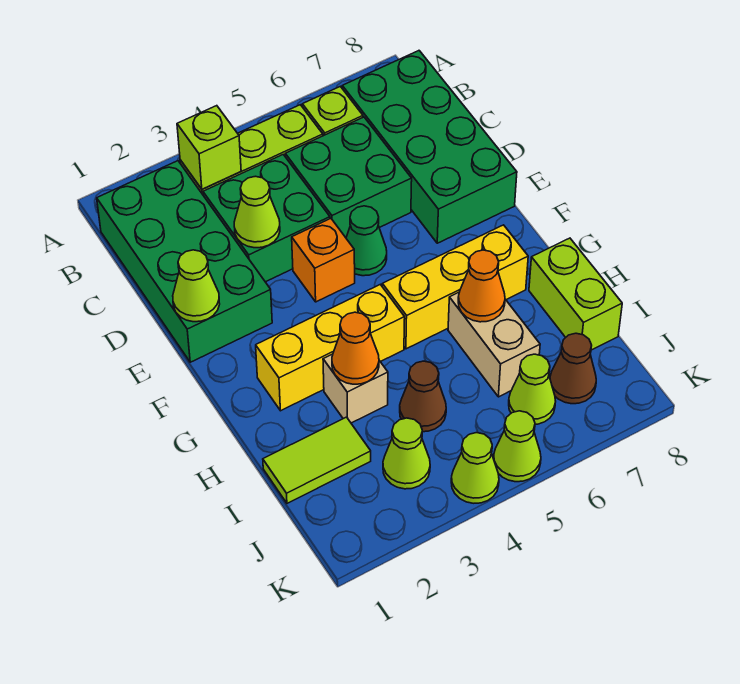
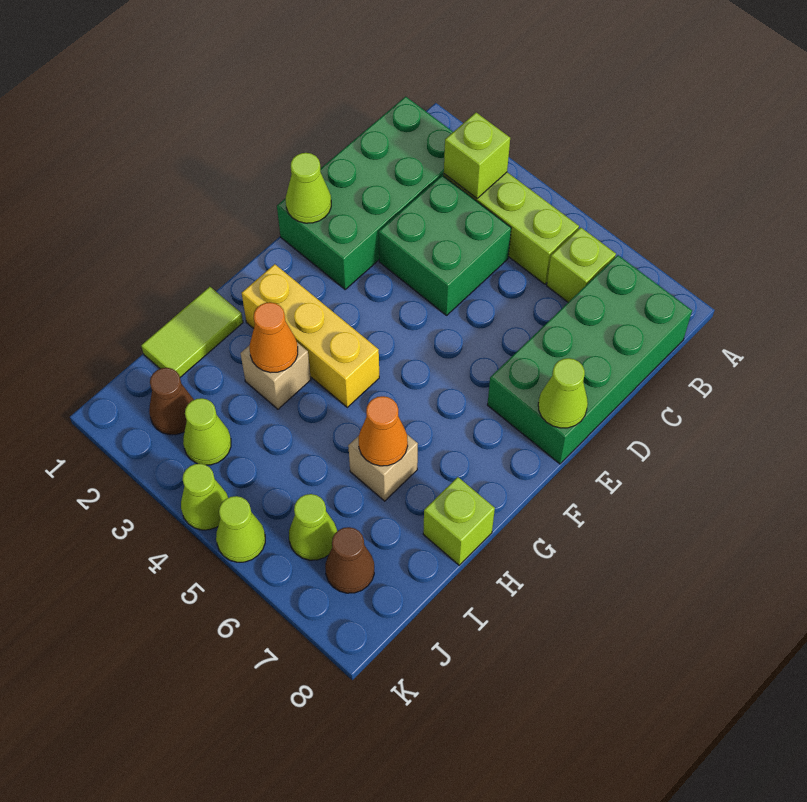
green brick C5:D6 level 1 -> none
lime cone D3 level 2 -> lime cone E8 level 2
orange brick E4 level 1 -> none
green cone E5 level 1 -> none
yellow brick G5:G7 level 1 -> none
tan brick H6:I6 level 1 -> tan brick H6 level 1
lime brick H8:I8 level 1 -> lime brick H8 level 1
lime tile I1:I2 level 1 -> lime tile H1:I1 level 1
brown cone I4 level 1 -> brown cone J2 level 1

